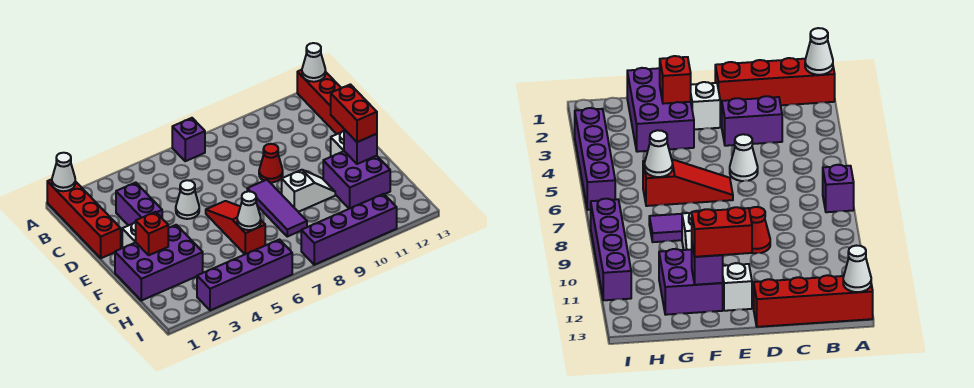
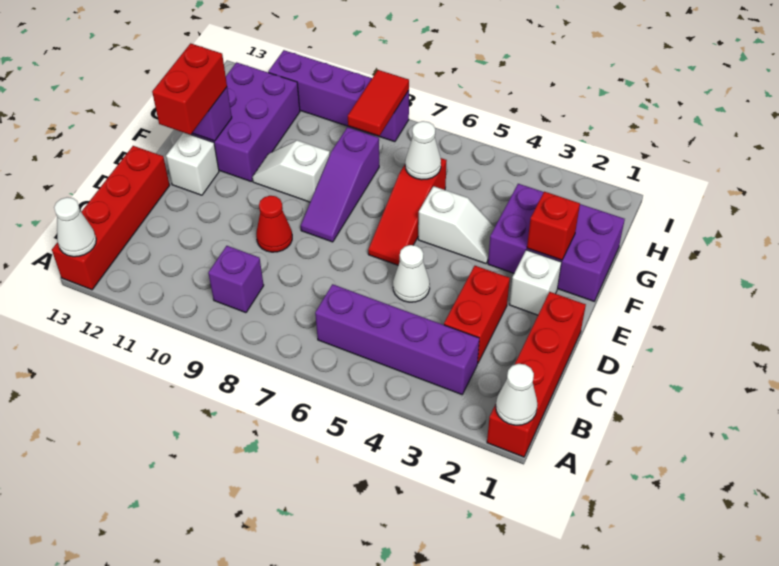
purple brick A7 level 1 -> purple brick B9 level 1
purple brick C3:D3 level 1 -> red brick C3:D3 level 1
purple tile E8:G8 level 1 -> purple slope E8:G8 level 1 top G
none -> white slope F4:F5 level 1 top 5
purple brick F11:G12 level 1 -> purple brick F11:H12 level 1
none -> red tile H8:I8 level 2
purple brick I3:I6 level 1 -> purple brick B3:B6 level 1

